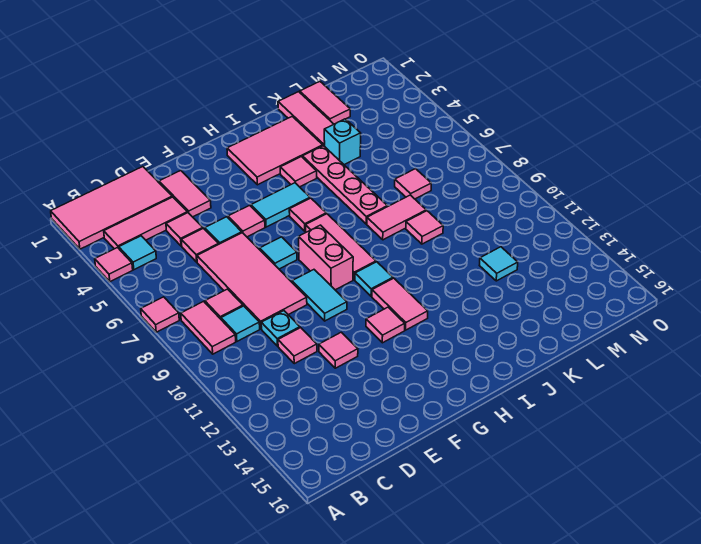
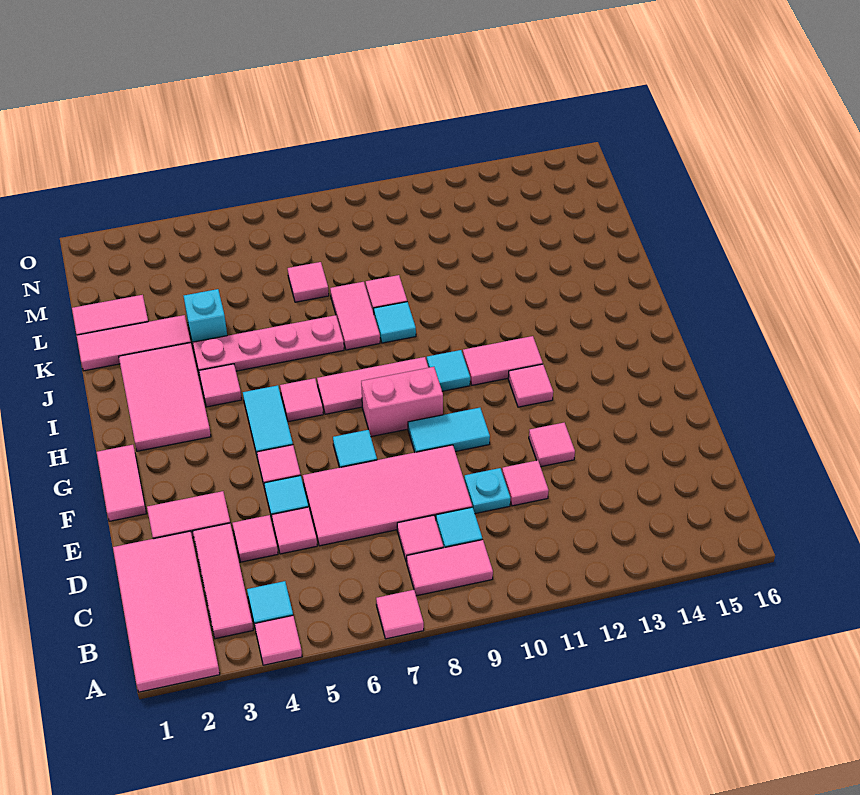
none -> pink tile F1:G1 level 1
cyan tile L12 level 1 -> cyan tile J9 level 1

